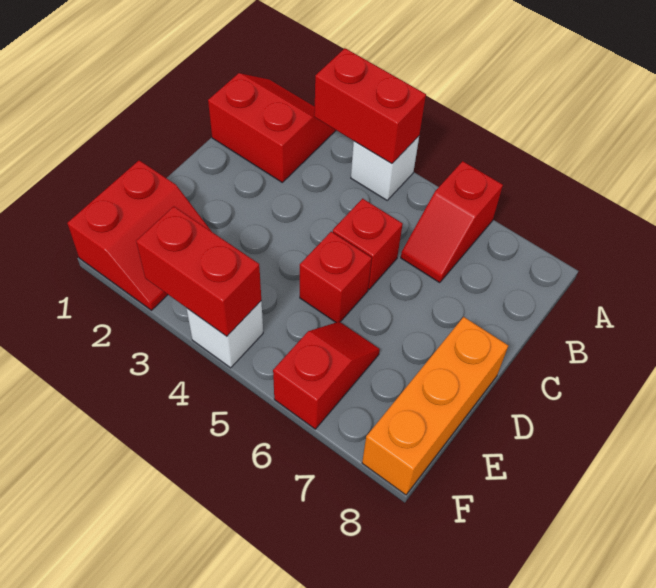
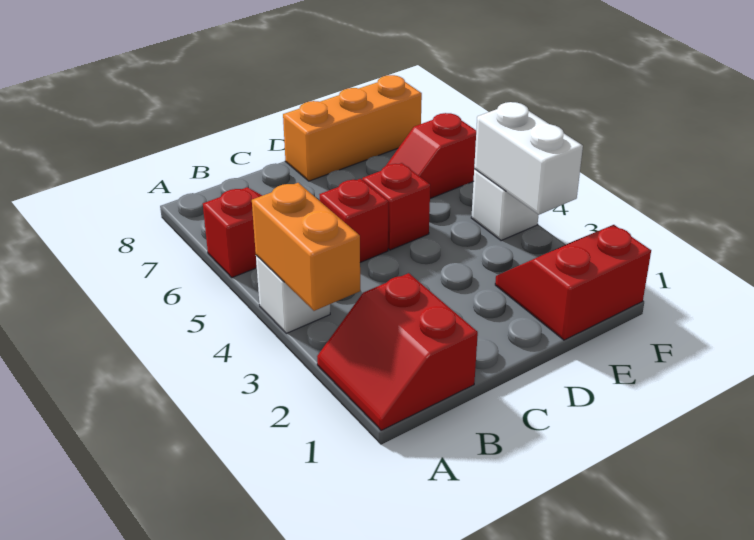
red brick A3:A4 level 2 -> orange brick A3:A4 level 2
red brick F3:F4 level 2 -> white brick F3:F4 level 2

